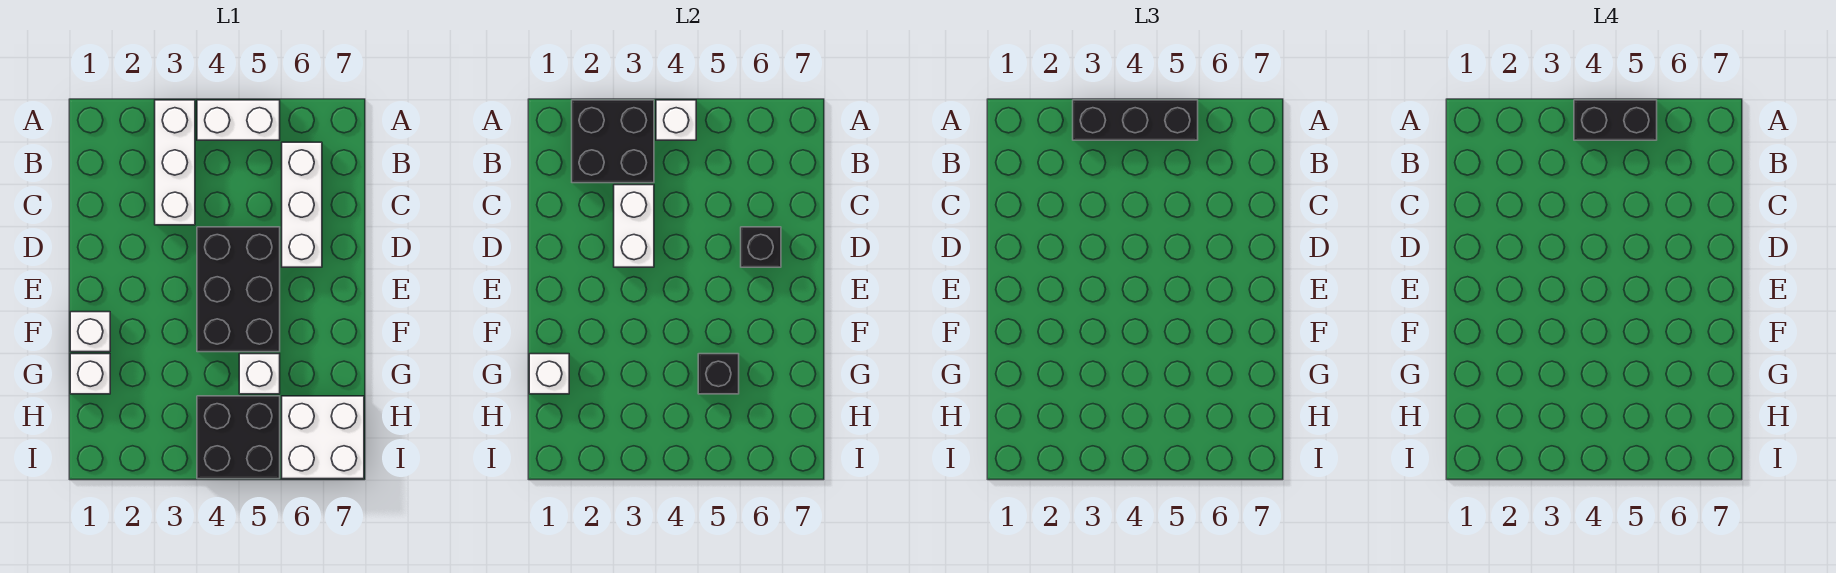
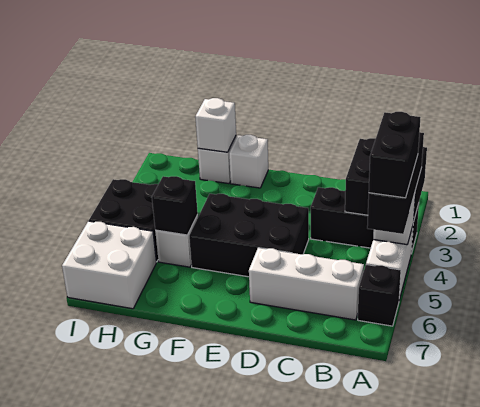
white brick A3:C3 level 1 -> black brick A3:C3 level 1
white brick C3:D3 level 2 -> none
black brick D6 level 2 -> black brick A6 level 1

